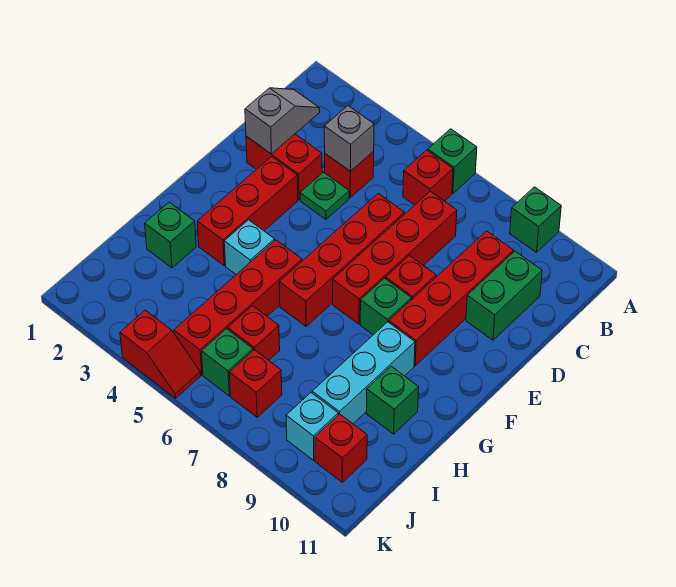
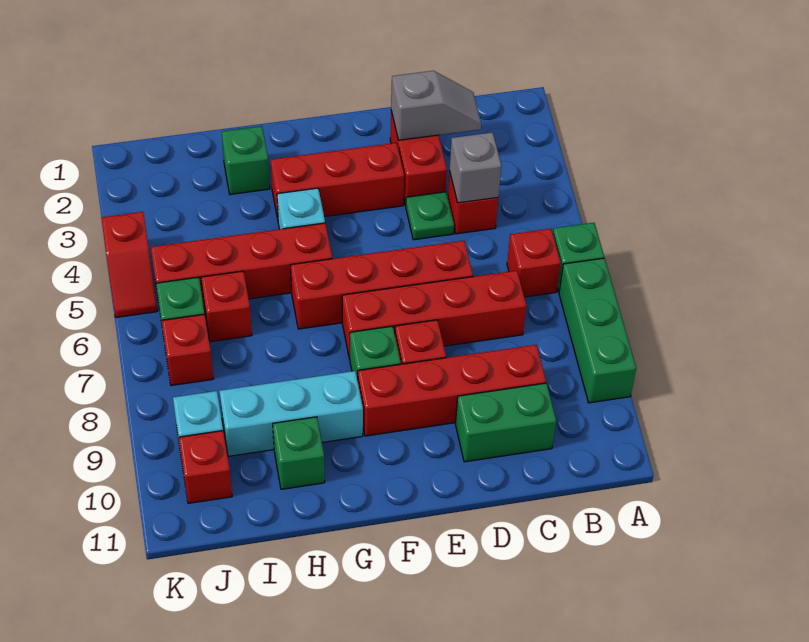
green brick A9 level 1 -> green brick A7:A9 level 1

